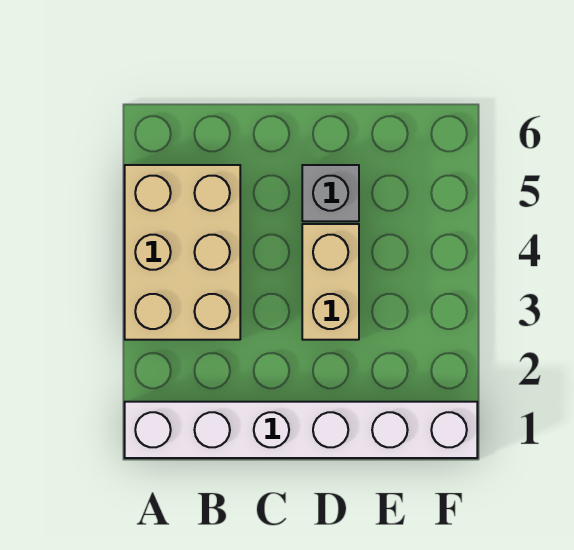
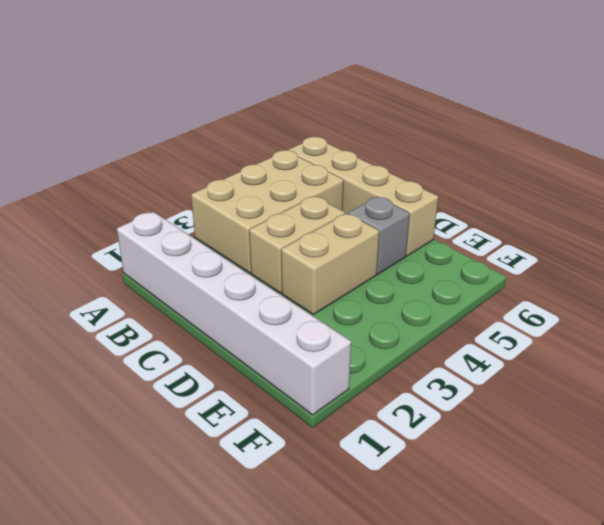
none -> tan brick A6:D6 level 1
none -> tan brick C3:C4 level 1

